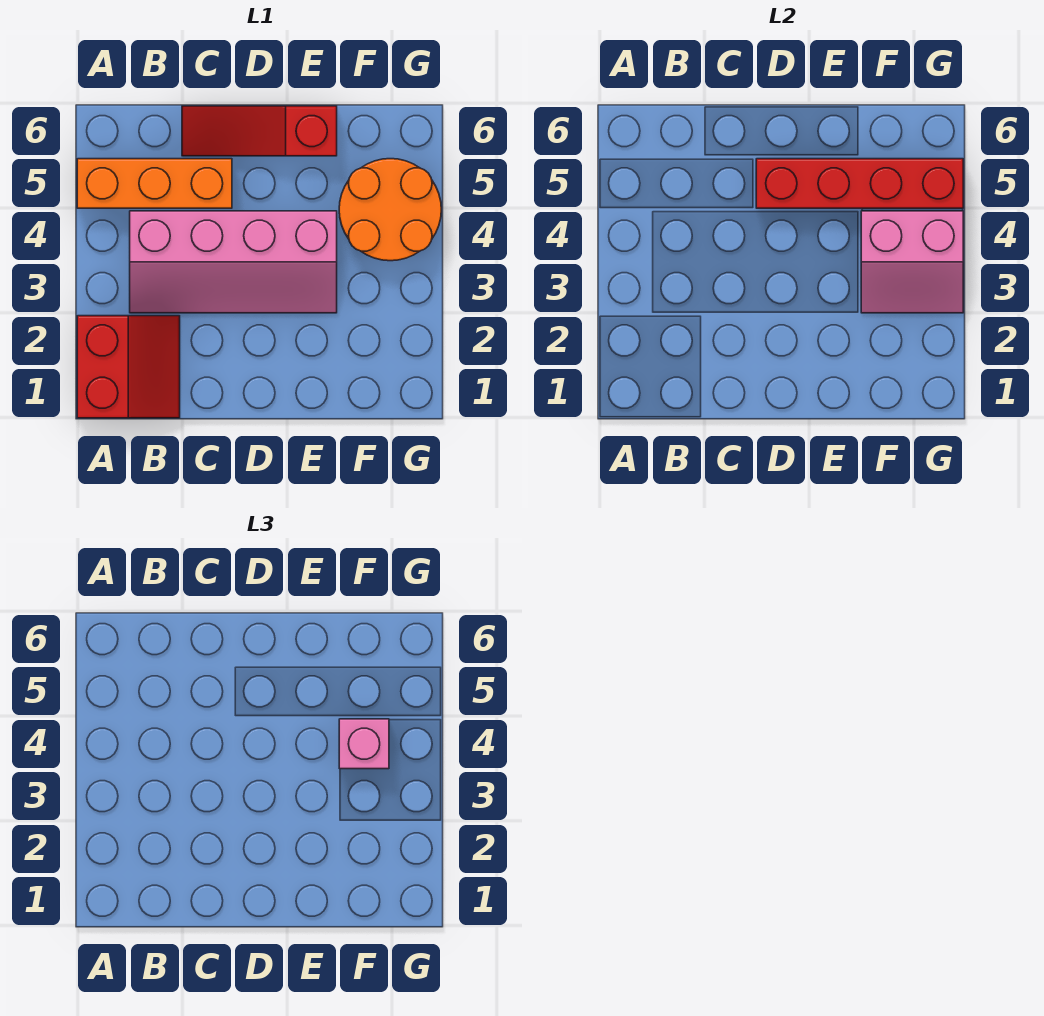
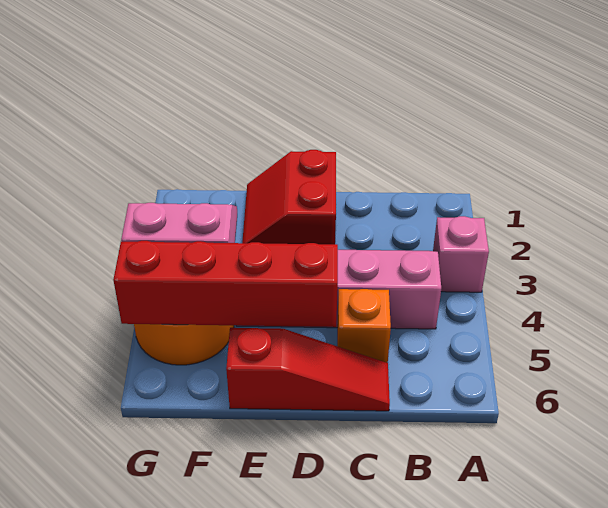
red slope A1:B2 level 1 top A -> red slope D1:E2 level 1 top D
orange brick A5:C5 level 1 -> orange brick C5 level 1
pink brick F4 level 3 -> pink brick A3 level 1

